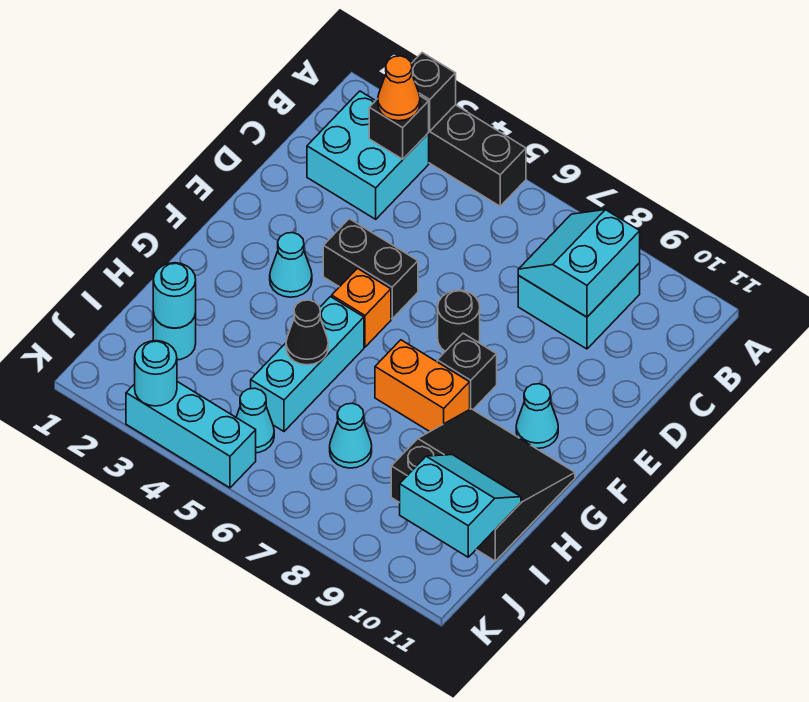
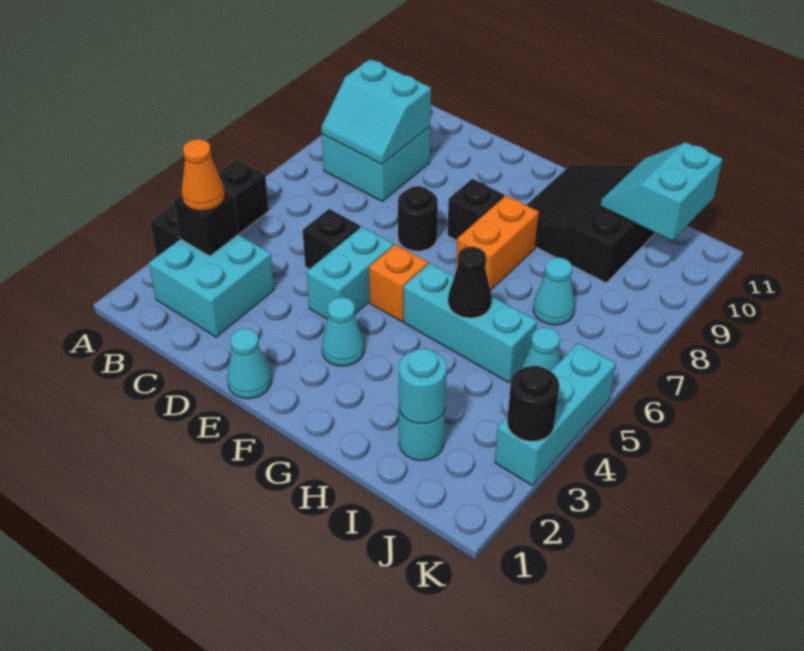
black brick A3 level 2 -> black brick D5 level 1
black brick E4:E5 level 1 -> cyan brick E4:E5 level 1
cyan cone F10 level 1 -> cyan cone E1 level 1
cyan round brick K3 level 2 -> black round brick K3 level 2

